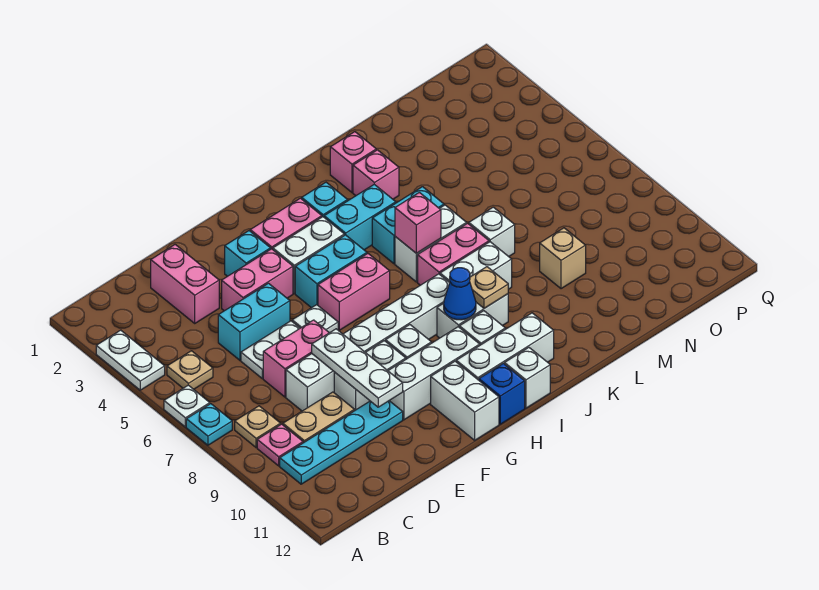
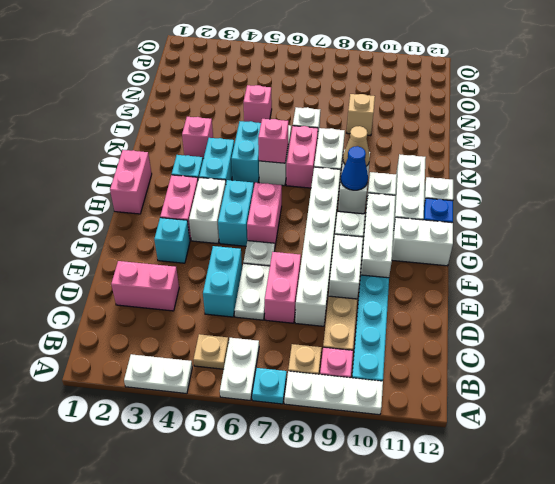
white plate A6 level 1 -> white plate A6:B6 level 1
pink brick E4:F4 level 1 -> pink brick H1:I1 level 1
white plate E8:E10 level 2 -> white plate A8:A10 level 1
tan plate J9 level 2 -> tan cone J9 level 2
pink brick K2 level 1 -> pink brick M5 level 1

